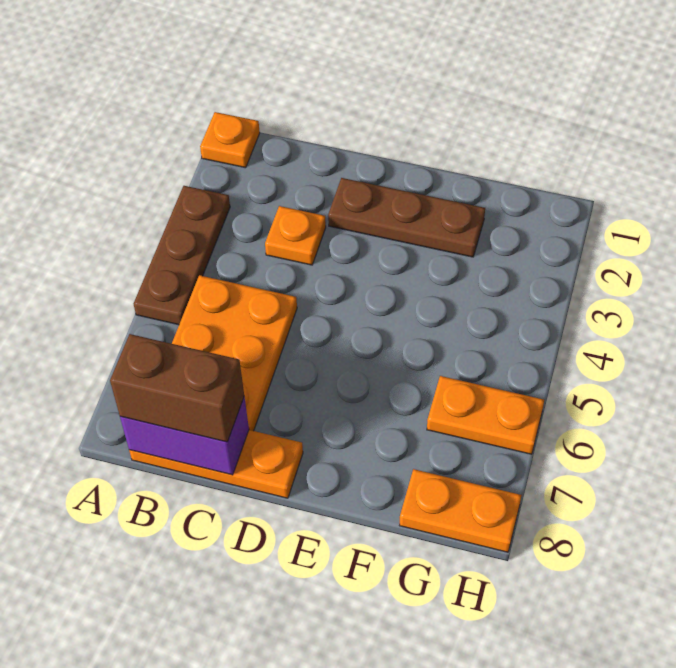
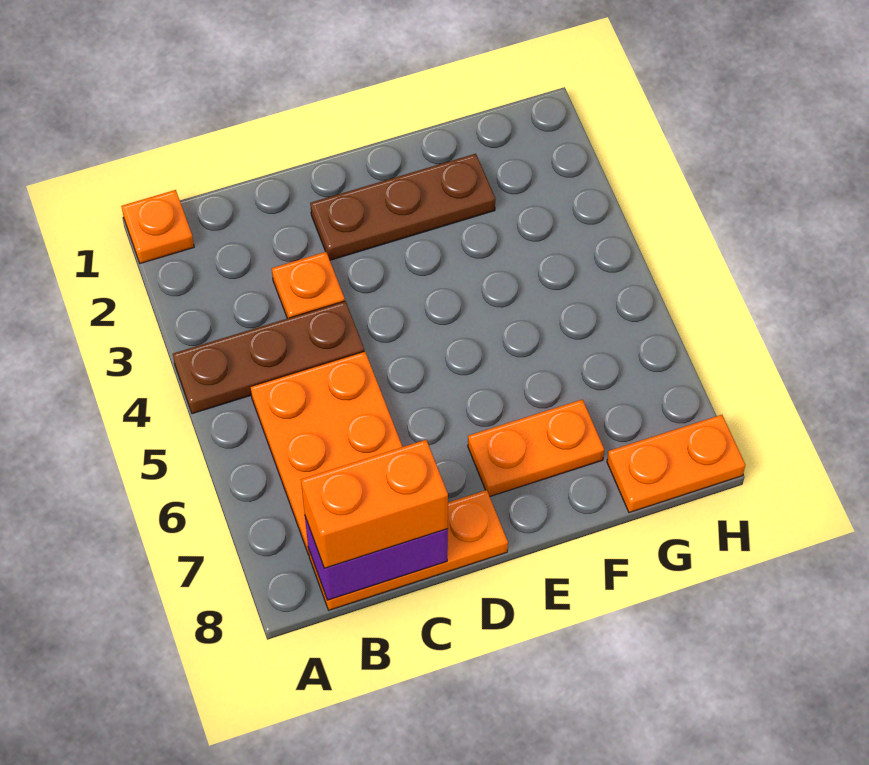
brown plate A3:A5 level 1 -> brown plate A4:C4 level 1
brown brick B8:C8 level 3 -> orange brick B8:C8 level 3
orange plate G6:H6 level 1 -> orange plate E7:F7 level 1

